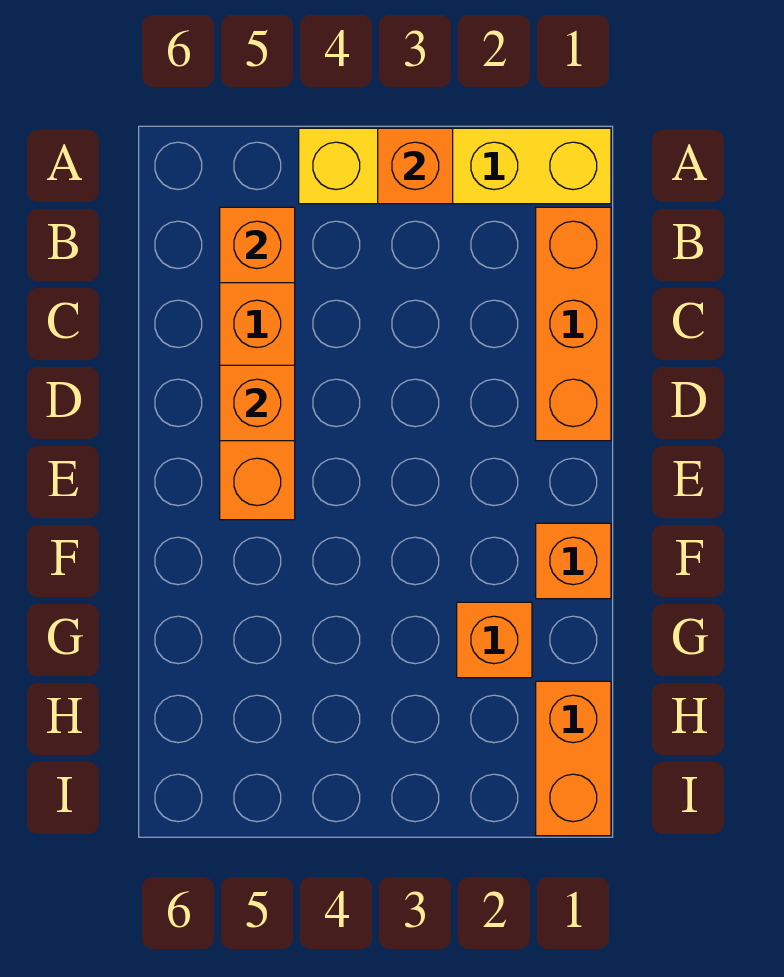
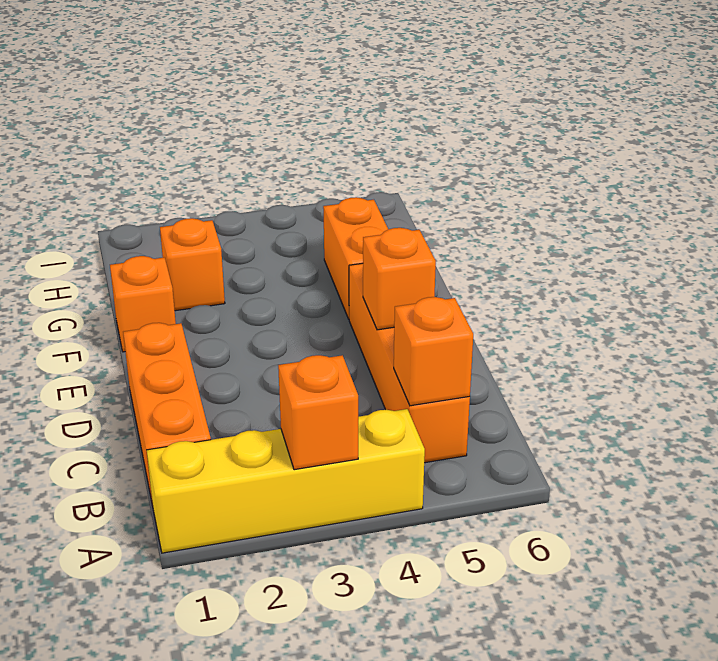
orange brick H1:I1 level 1 -> orange brick F5:G5 level 1

